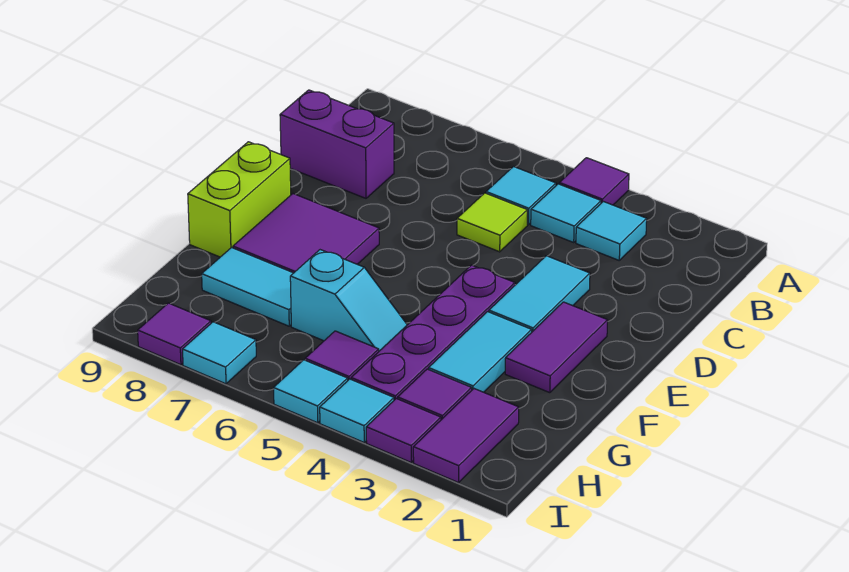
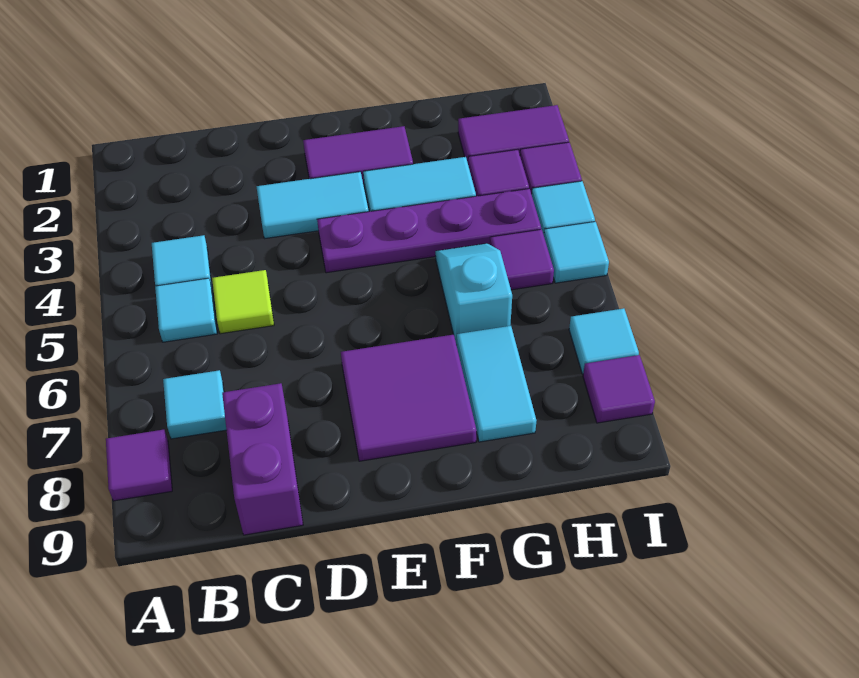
purple tile A4 level 1 -> purple tile A8 level 1
cyan tile B3 level 1 -> cyan tile B7 level 1
lime brick E9:F9 level 1 -> none

